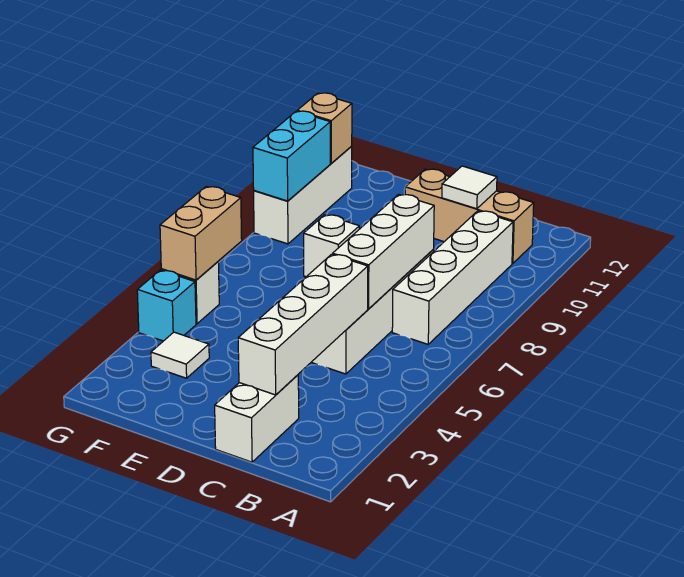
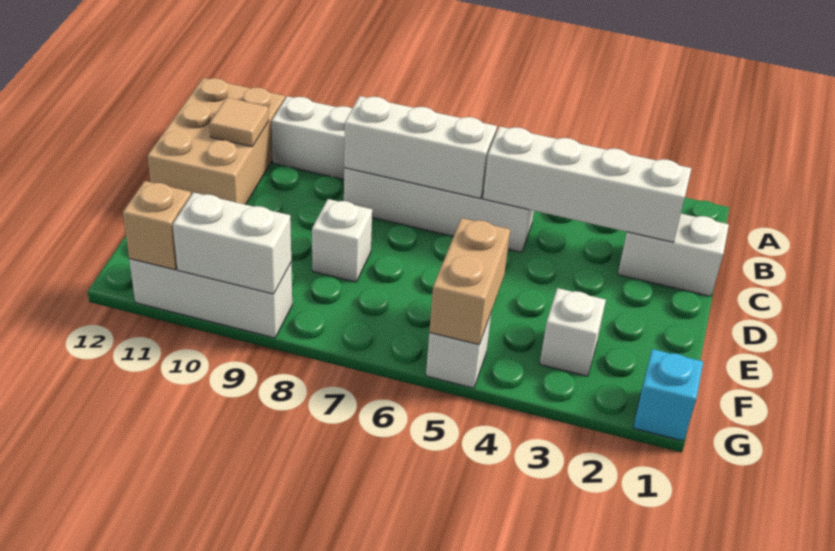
tan brick B11:D11 level 1 -> tan brick B11:D12 level 1
white tile C11 level 2 -> tan tile C11 level 2
white tile F3 level 1 -> white brick F3 level 1
cyan brick G4 level 1 -> cyan brick G1 level 1
tan brick G5:G6 level 2 -> tan brick F5:G5 level 2
cyan brick G9:G10 level 2 -> white brick G9:G10 level 2

